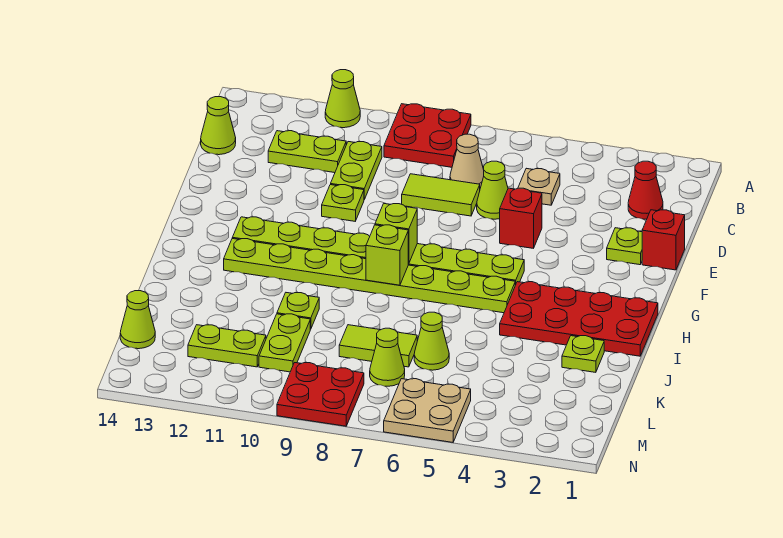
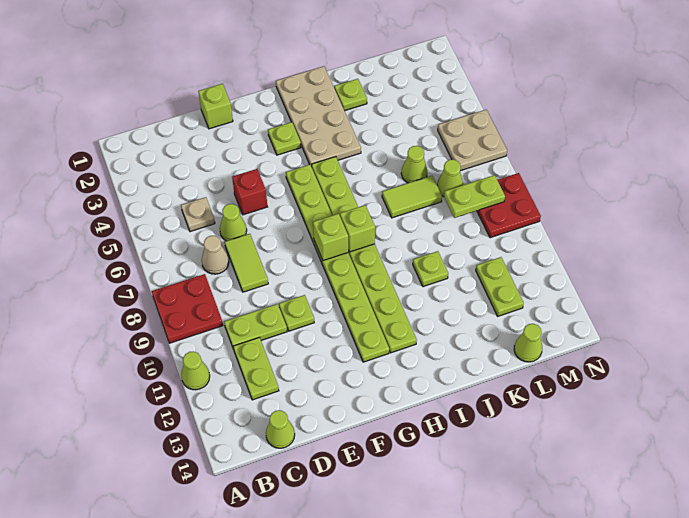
red cone C2 level 1 -> none
red brick E1 level 1 -> lime brick E1 level 1
lime plate E2 level 1 -> lime plate G3 level 1
red plate H1:I4 level 1 -> tan plate H1:I4 level 1
lime tile K7:K8 level 1 -> lime tile J7:K7 level 1
lime plate K10:L10 level 1 -> lime plate L8:M8 level 2

